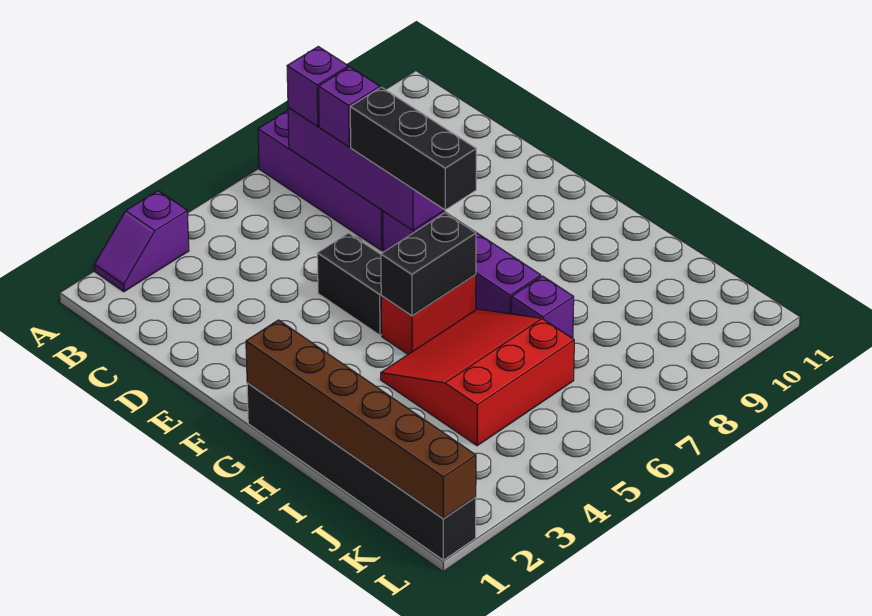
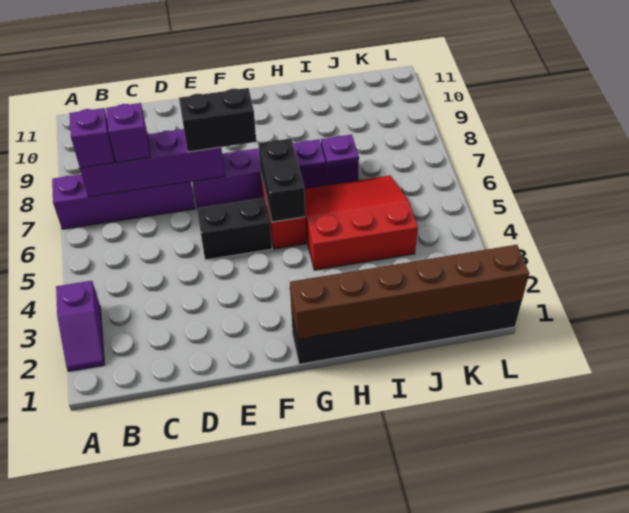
black brick D7:F7 level 3 -> black brick E7:F7 level 3
red slope H4:J6 level 1 top J -> red slope H4:J6 level 1 top 4

